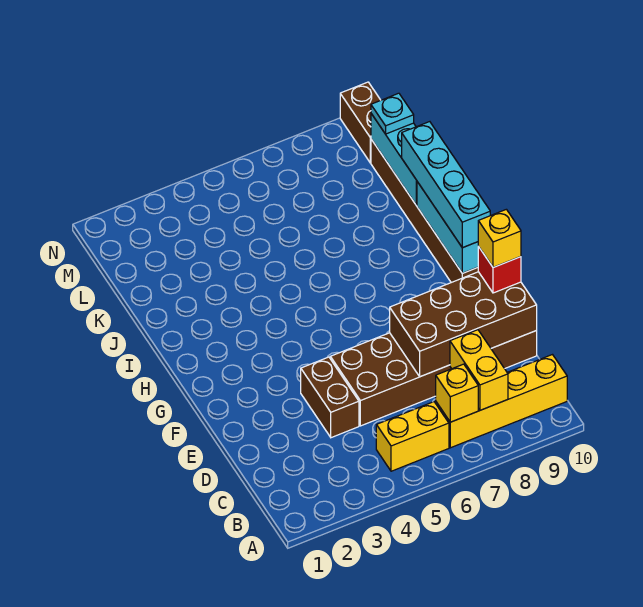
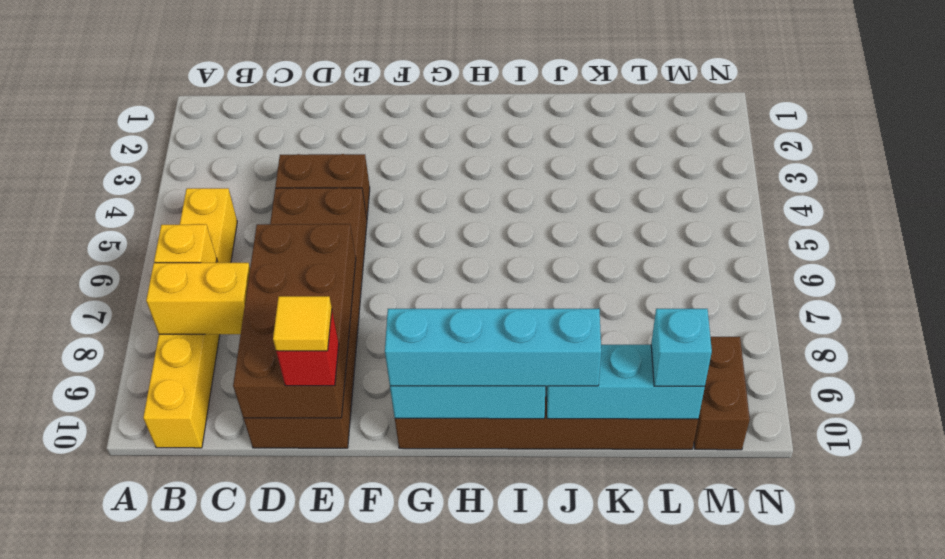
yellow brick E10 level 4 -> yellow tile E10 level 4
cyan plate L10 level 3 -> cyan brick L10 level 3
brown brick M10:N10 level 1 -> brown brick M9:M10 level 1

